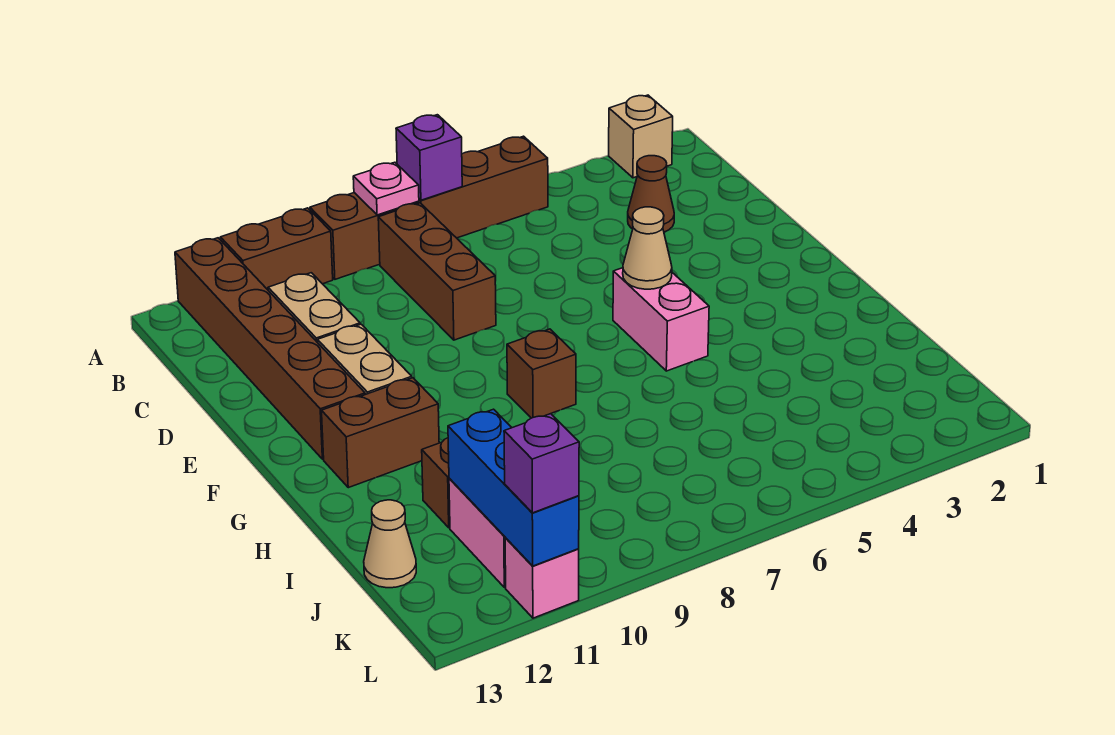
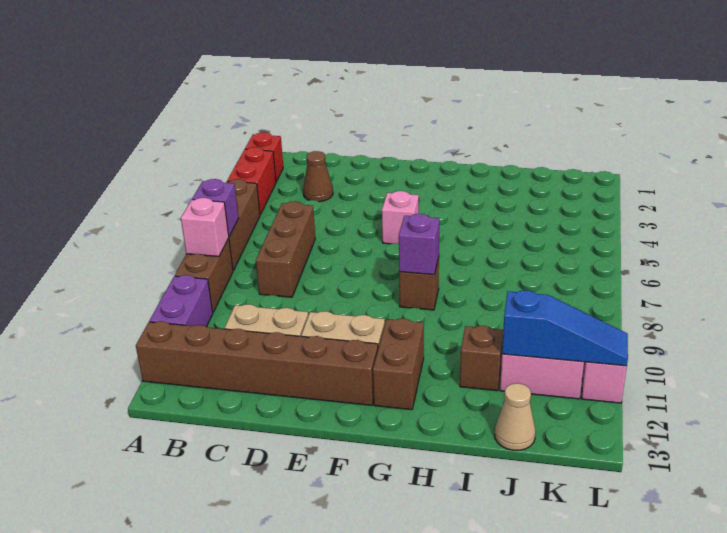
tan brick A2 level 1 -> red brick A2 level 1
none -> red brick A3:A4 level 1
pink plate A8 level 2 -> pink brick A8 level 2
brown brick A10:A11 level 1 -> purple brick A10:A11 level 1
brown brick B8:D8 level 1 -> brown brick C6:C8 level 1
pink brick F5:G5 level 1 -> pink brick F5 level 1
tan cone F5 level 2 -> none
blue brick J11:L11 level 2 -> blue slope J11:L11 level 2 top J
purple brick L11 level 3 -> purple brick G8 level 2

